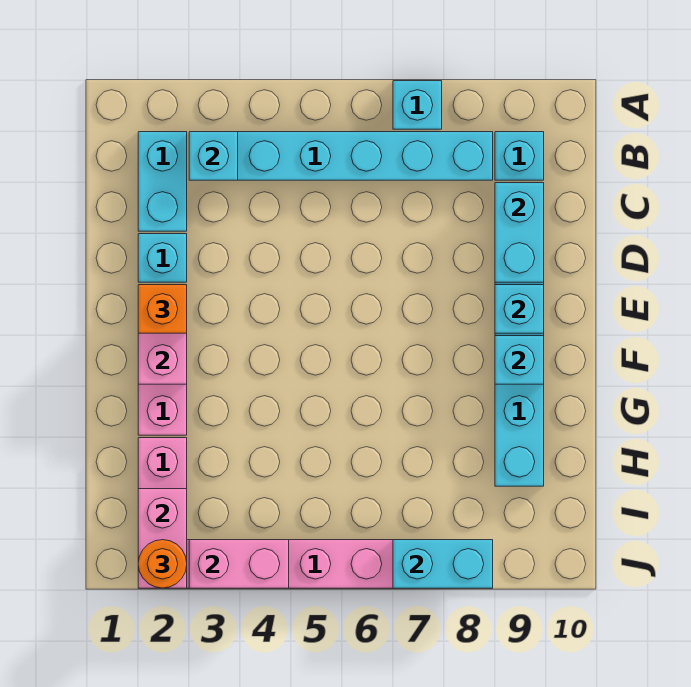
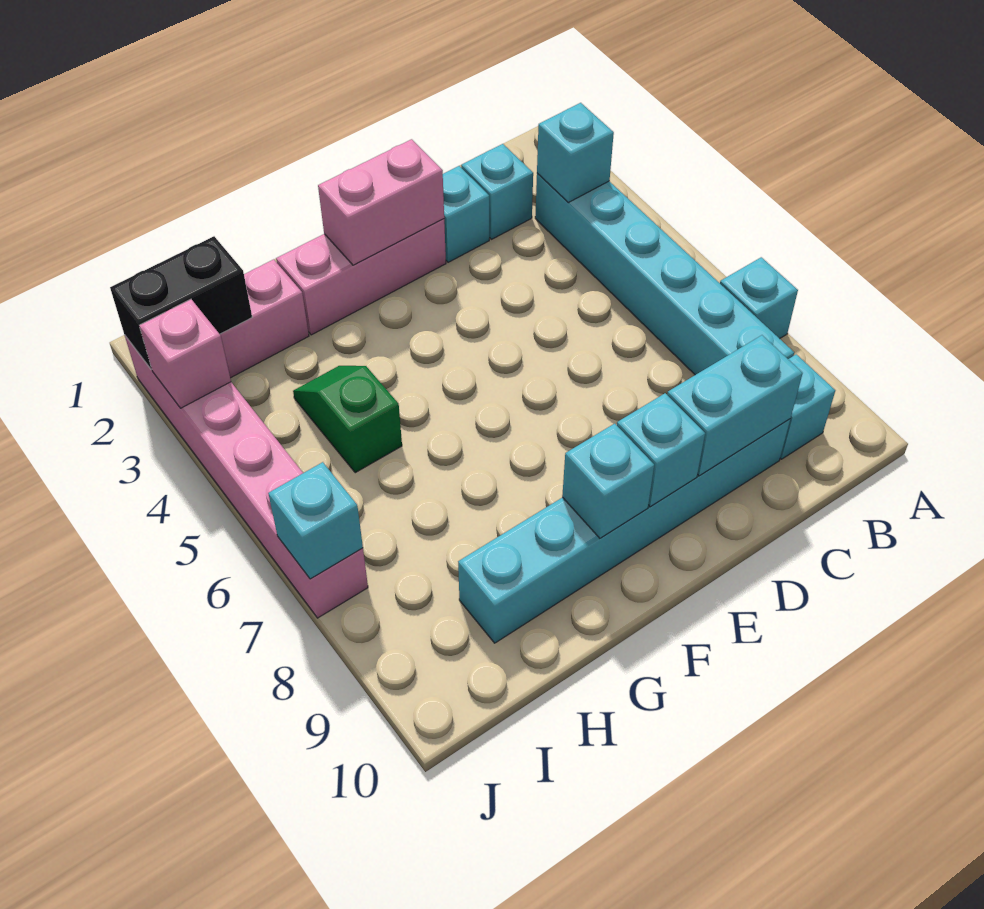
cyan brick B2:C2 level 1 -> cyan brick C2 level 1
orange brick E2 level 3 -> none
none -> green slope H4:H5 level 1 top 5
pink brick I2:J2 level 2 -> black brick I2:J2 level 2
orange round brick J2 level 3 -> none
pink brick J3:J4 level 2 -> pink brick J3 level 2
cyan brick J7:J8 level 2 -> cyan brick J7 level 2

